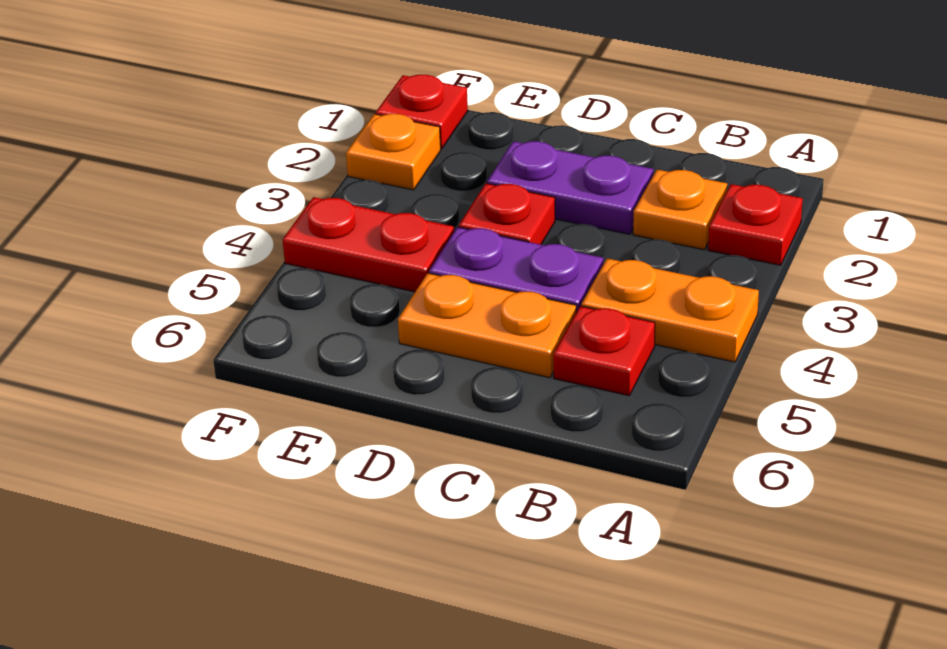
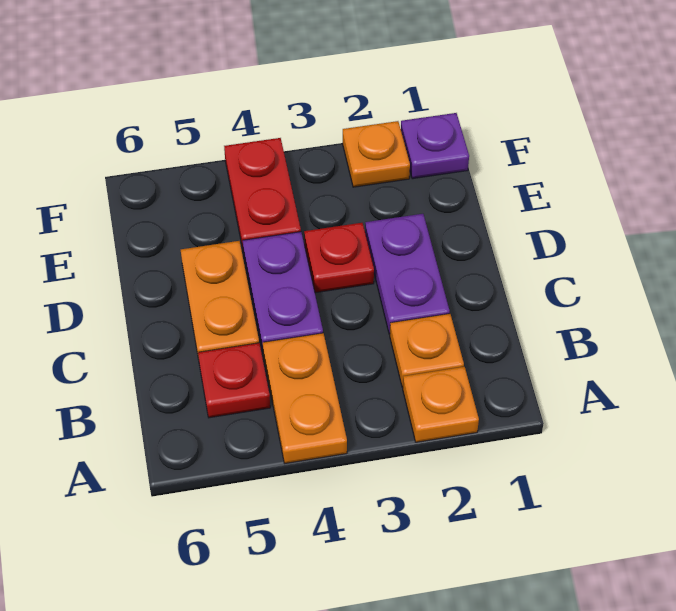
red plate A2 level 1 -> orange plate A2 level 1
red plate F1 level 1 -> purple plate F1 level 1

